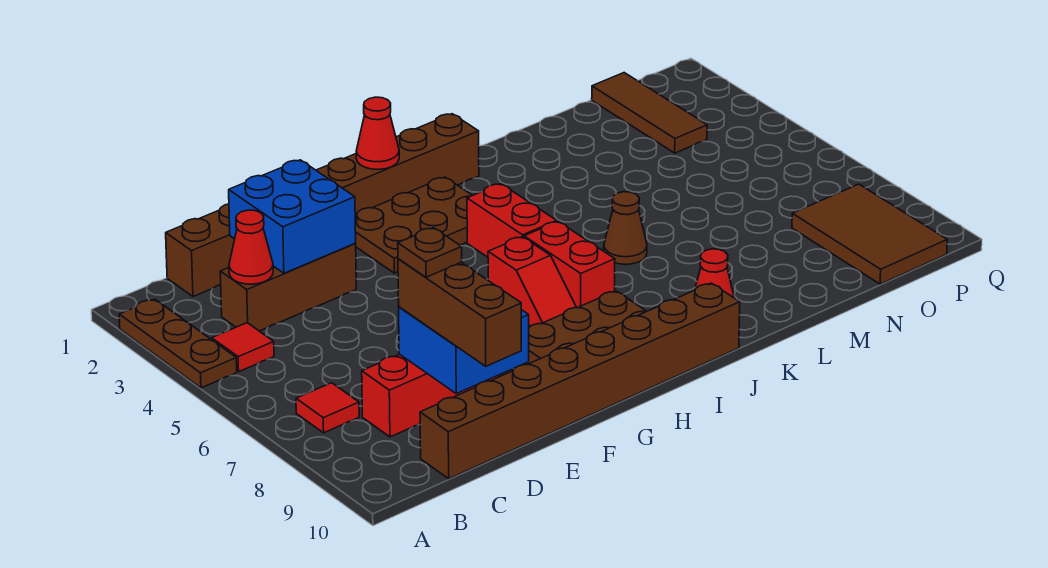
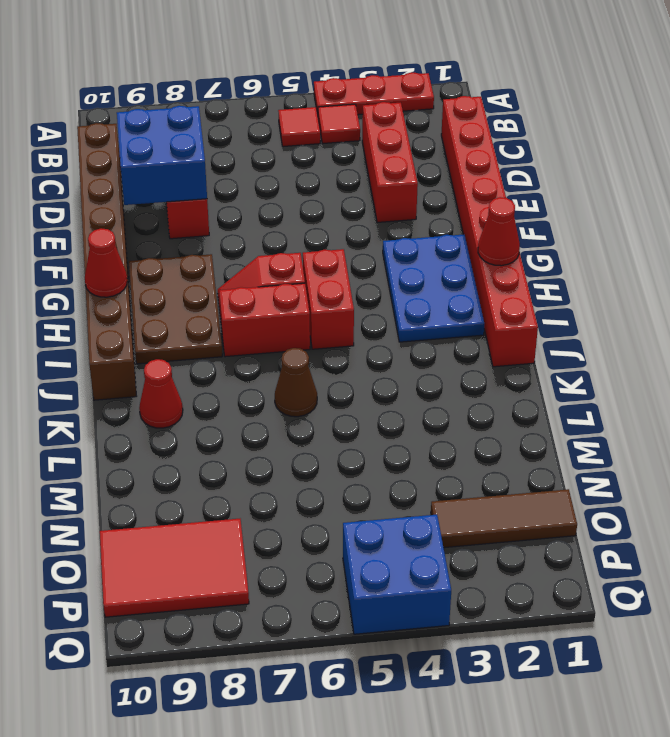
brown plate A2:A4 level 1 -> red plate A2:A4 level 1
red tile B7 level 1 -> red tile B5 level 1
brown brick C1:J1 level 1 -> red brick C1:J1 level 1
brown brick C3:E3 level 1 -> red brick C3:E3 level 1
red cone C3 level 2 -> red cone H10 level 2
blue brick D2:E3 level 2 -> blue brick P4:Q5 level 1
brown brick D8:D10 level 3 -> none
brown plate D8 level 4 -> none
brown plate G2:I3 level 1 -> blue plate G2:I3 level 1
red brick I4:I5 level 1 -> red brick H5:I5 level 1
brown tile O8:P10 level 1 -> red tile O8:P10 level 1

